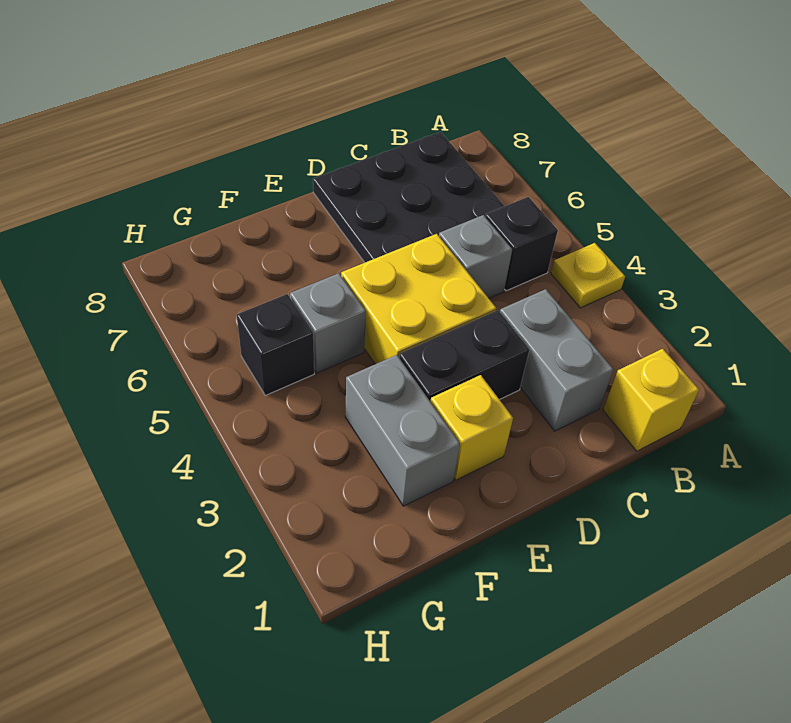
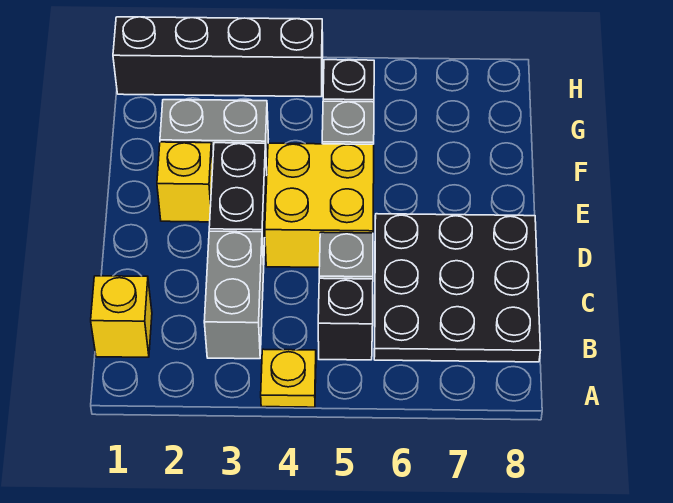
grey brick C2:C3 level 1 -> grey brick B3:C3 level 1
none -> black brick H1:H4 level 1

